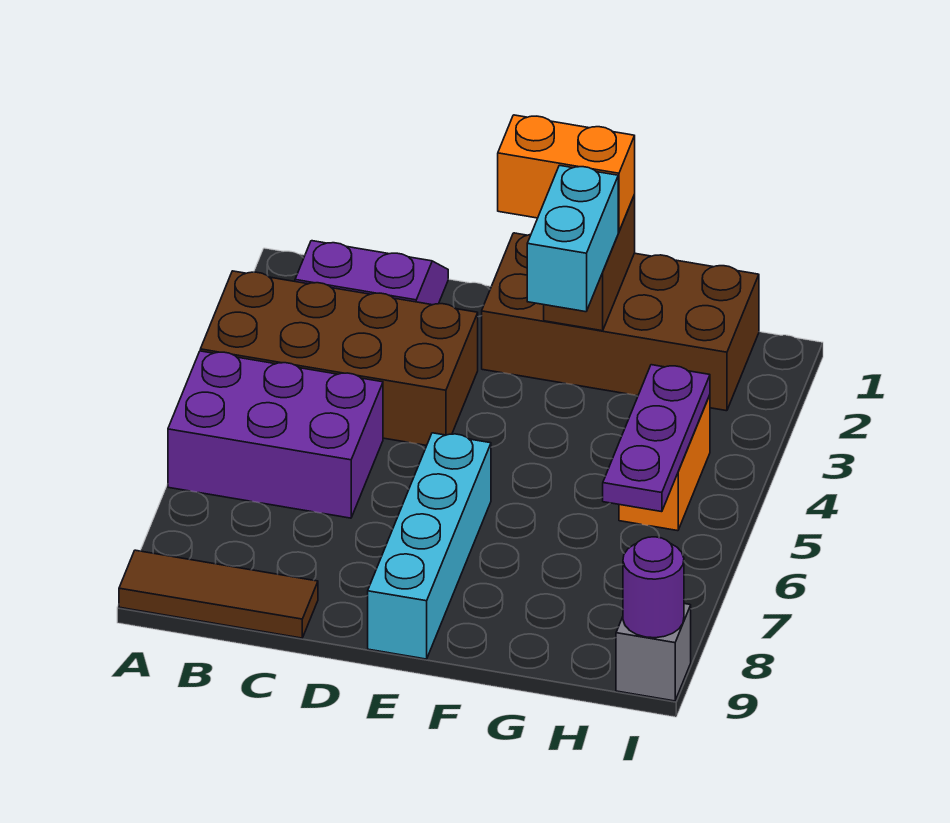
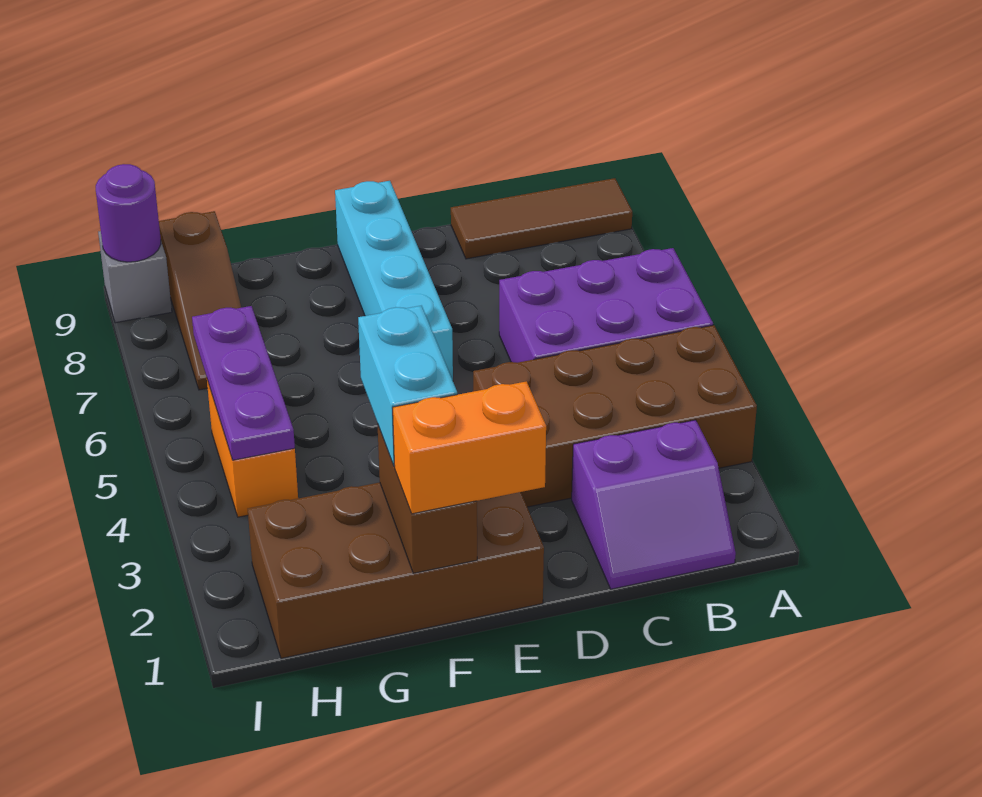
none -> brown slope H7:H9 level 1 top 9

